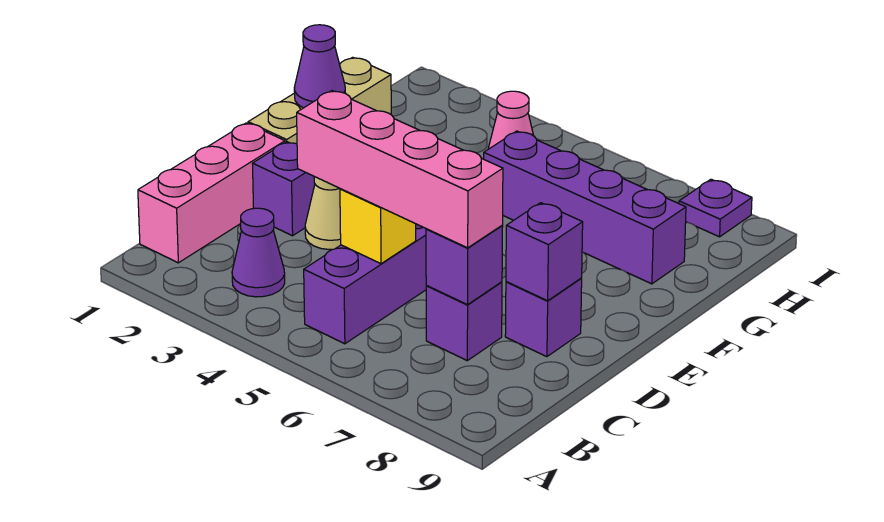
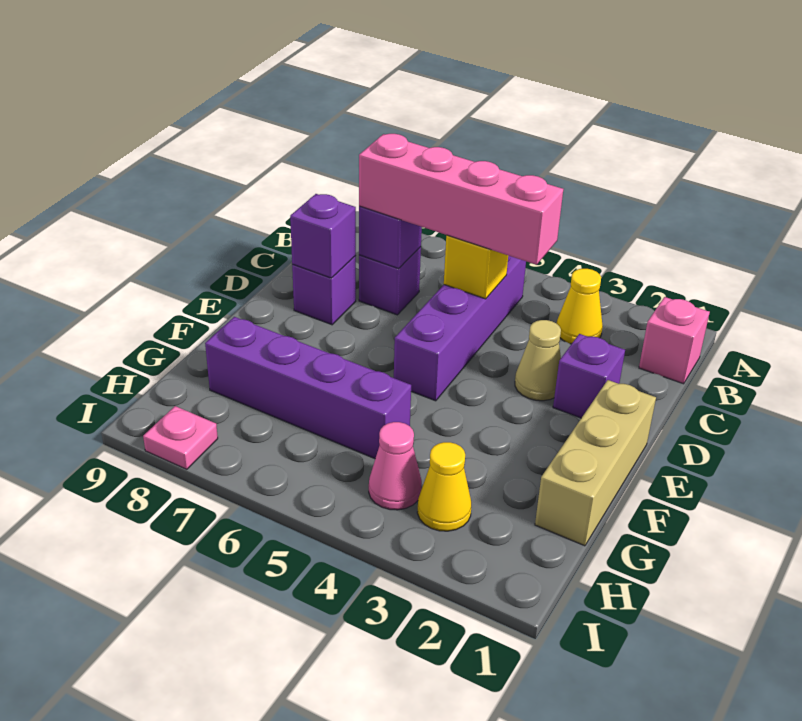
pink brick B1:D1 level 1 -> pink brick B1 level 1
purple cone B3 level 1 -> yellow cone B3 level 1
purple cone F1 level 2 -> none
none -> yellow cone H3 level 1
purple plate I8 level 1 -> pink plate I8 level 1

